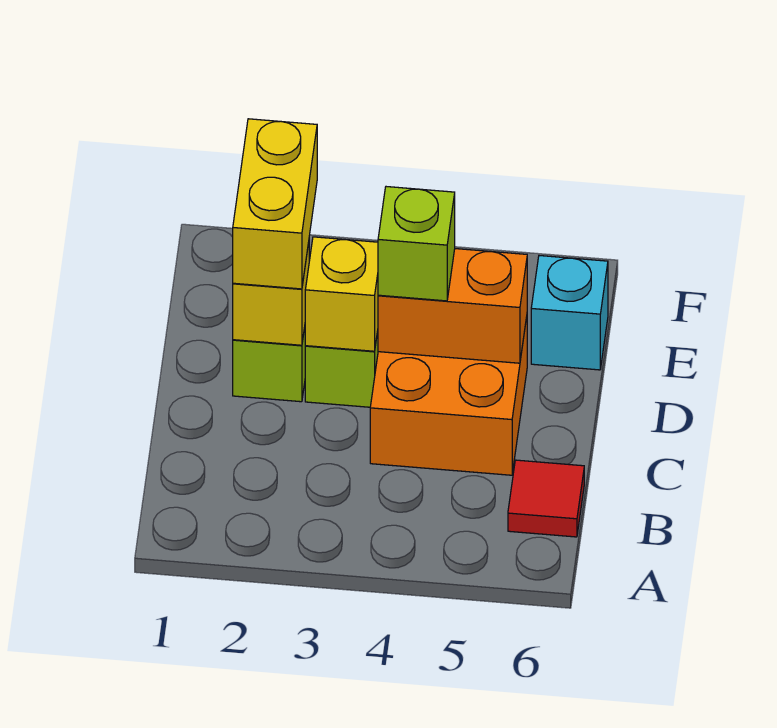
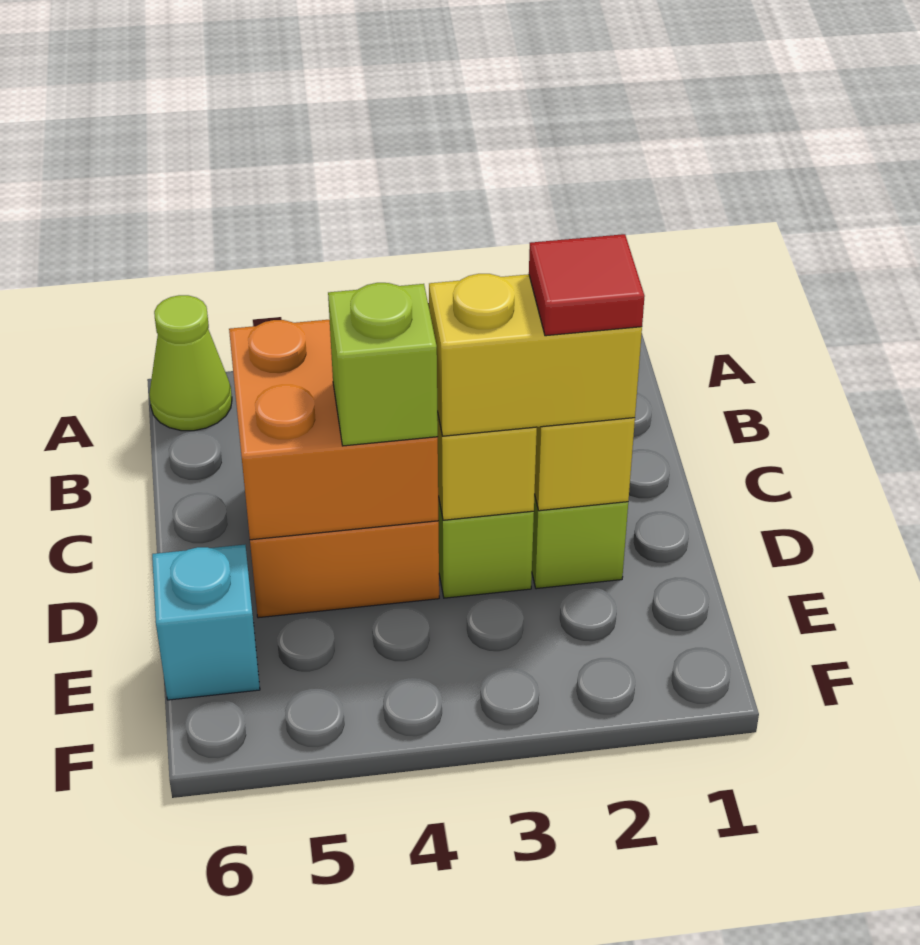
none -> lime cone A6 level 1
red tile B6 level 1 -> red tile D2 level 4
yellow brick D2:E2 level 3 -> yellow brick D2:D3 level 3
orange brick D4:D5 level 2 -> orange brick C4:D5 level 2

